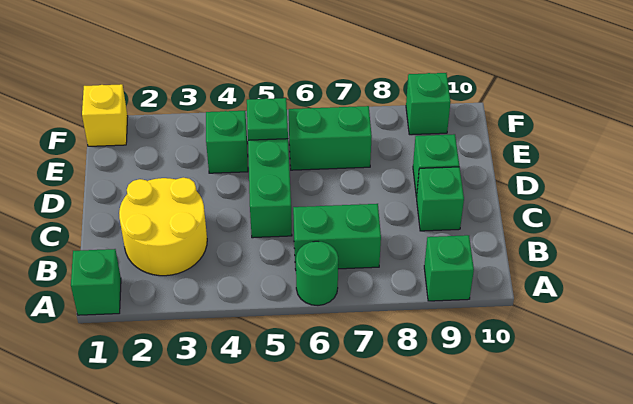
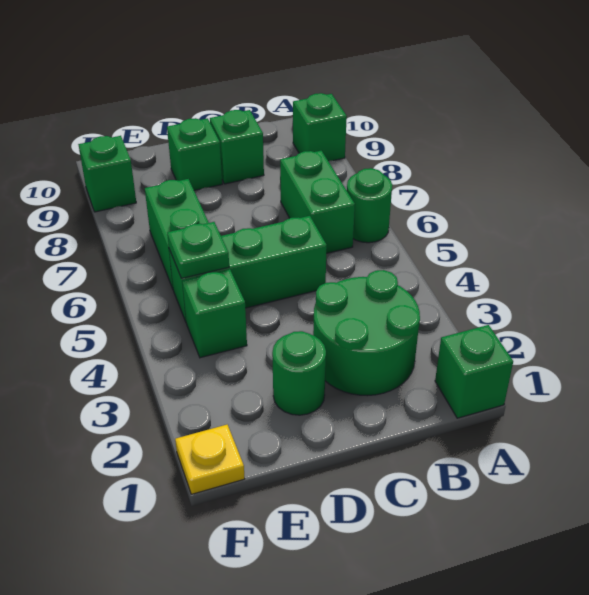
yellow round brick B2:C3 level 1 -> green round brick B2:C3 level 1
none -> green round brick D2 level 1
yellow brick F1 level 1 -> yellow plate F1 level 1

